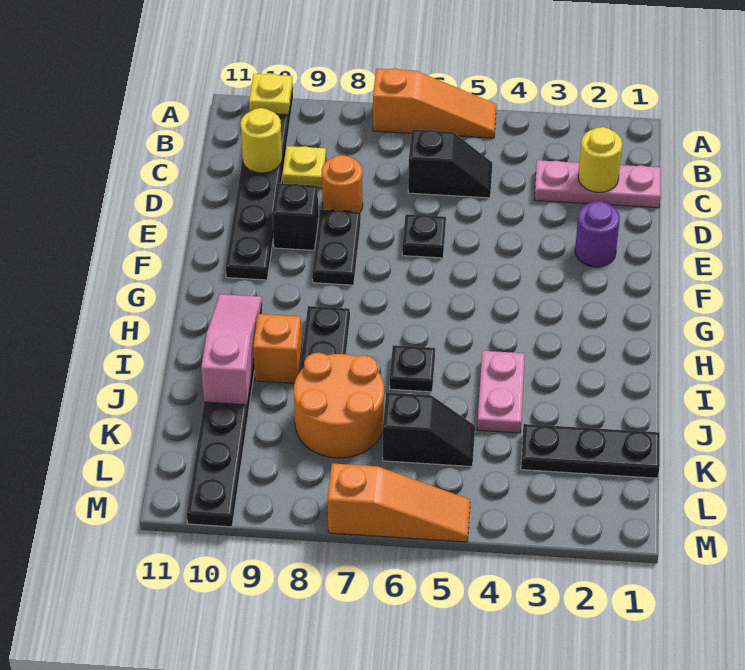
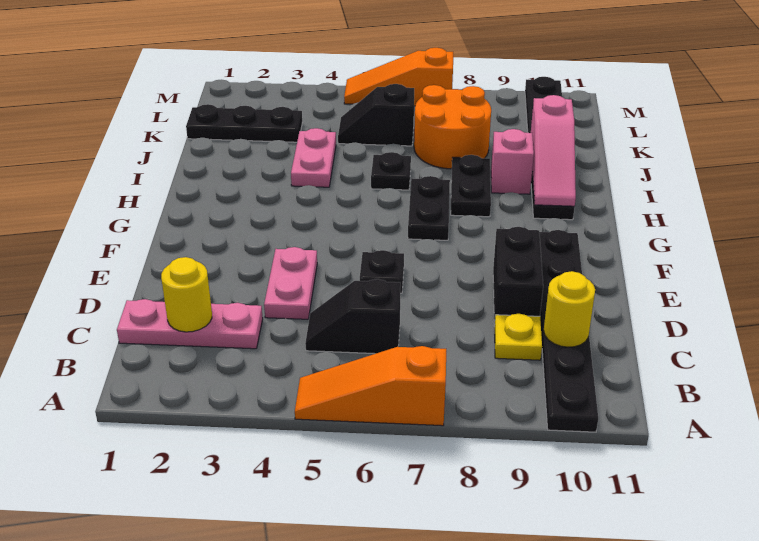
yellow plate A10 level 2 -> none
none -> pink plate D4:E4 level 1
orange round brick D8 level 1 -> none
purple round brick E2 level 1 -> none
black plate E8:F8 level 1 -> black plate G7:H7 level 1
black brick E9 level 1 -> black brick D9:E9 level 1
orange brick I9 level 1 -> pink brick I9 level 1

